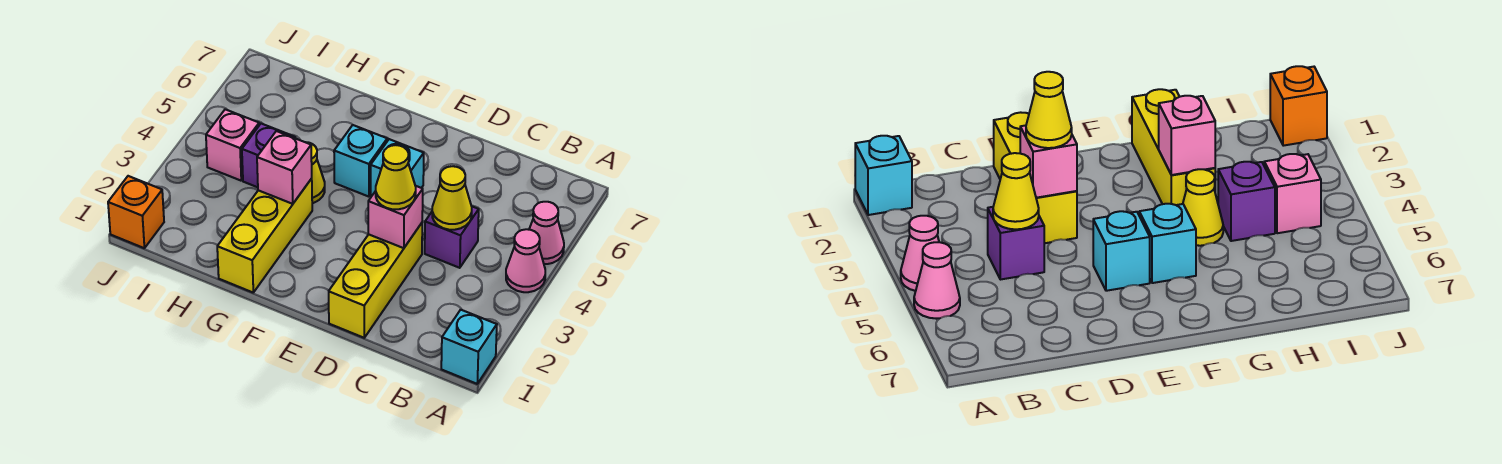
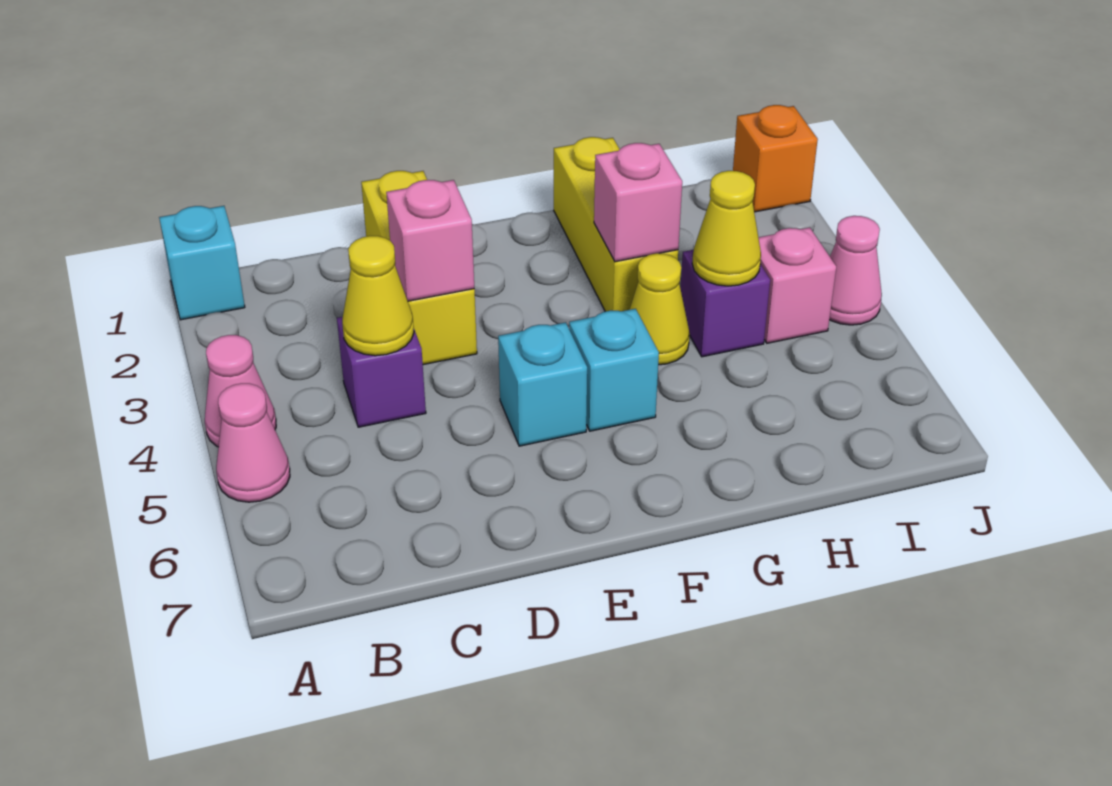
yellow cone D3 level 3 -> yellow cone H4 level 2
none -> pink cone J4 level 1

